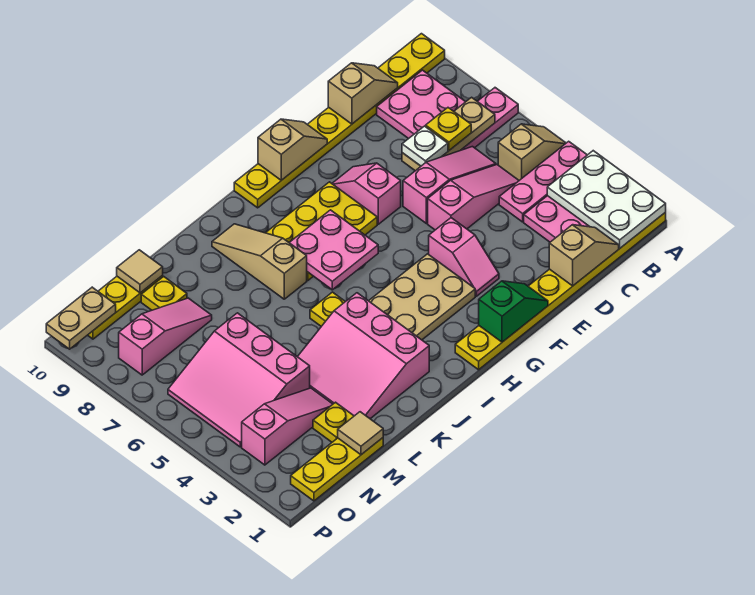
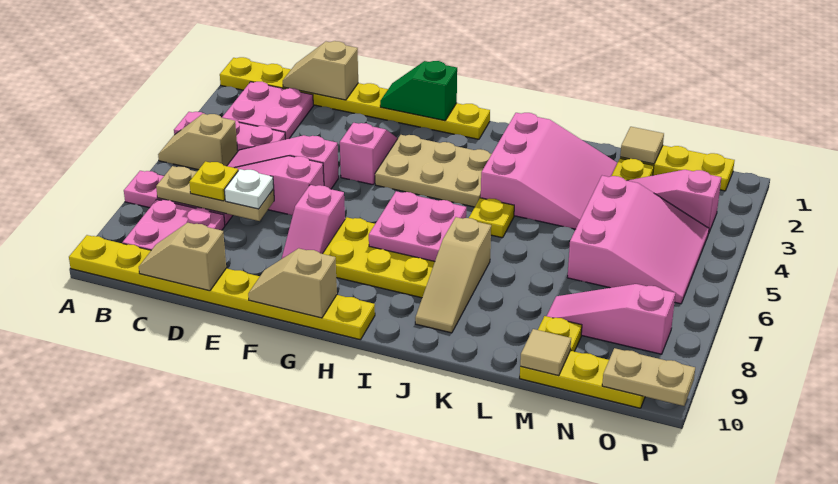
white plate A1:B3 level 2 -> none

